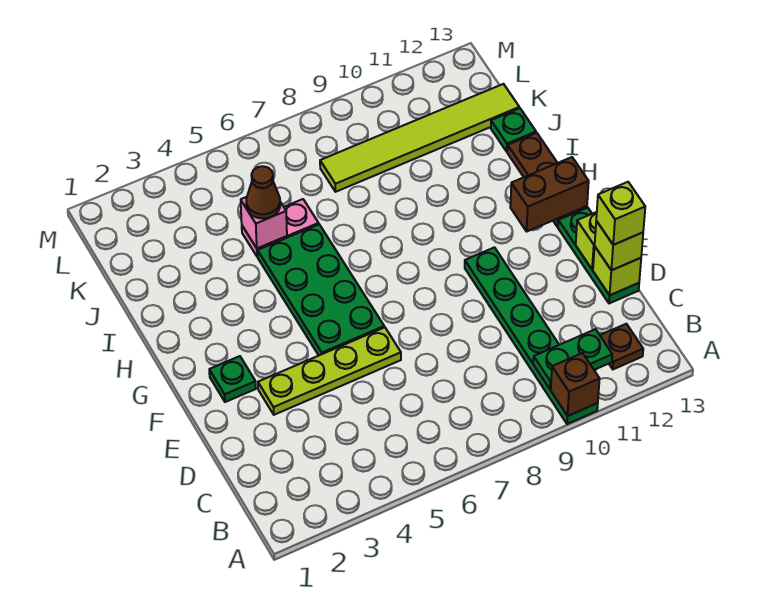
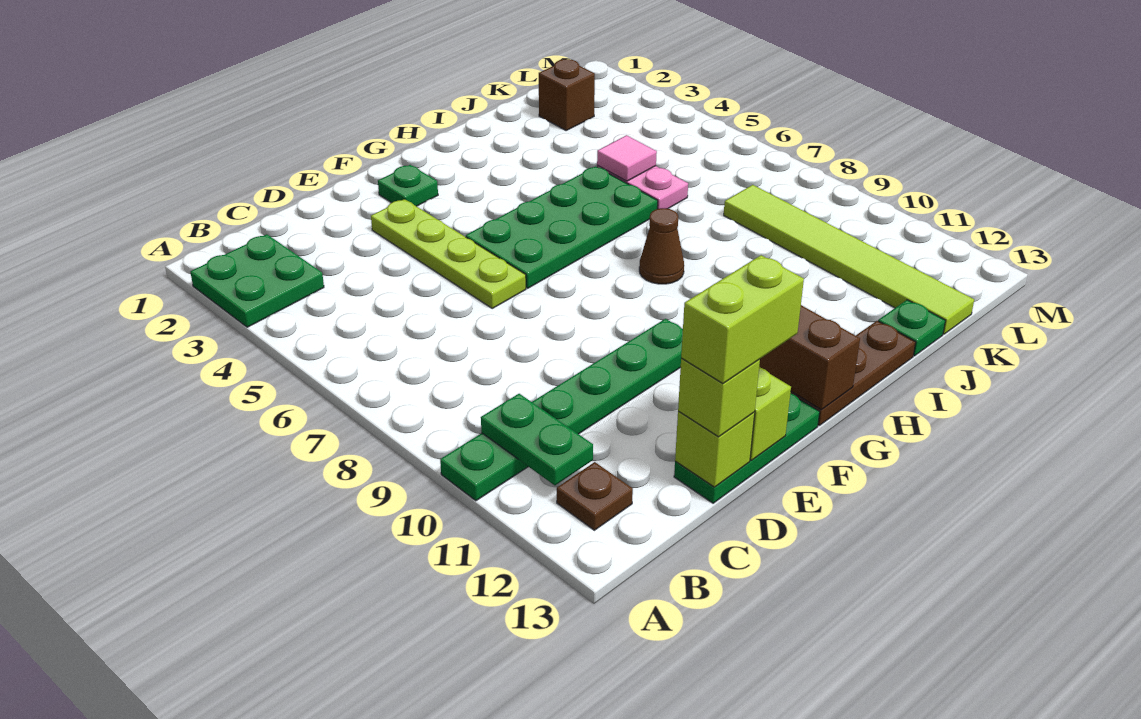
none -> green plate A2:B3 level 1
brown brick A10 level 2 -> brown brick K2 level 1
lime brick D13 level 4 -> lime brick D13:E13 level 4
pink brick J5 level 2 -> pink tile J5 level 2
brown cone J5 level 3 -> brown cone H8 level 1

